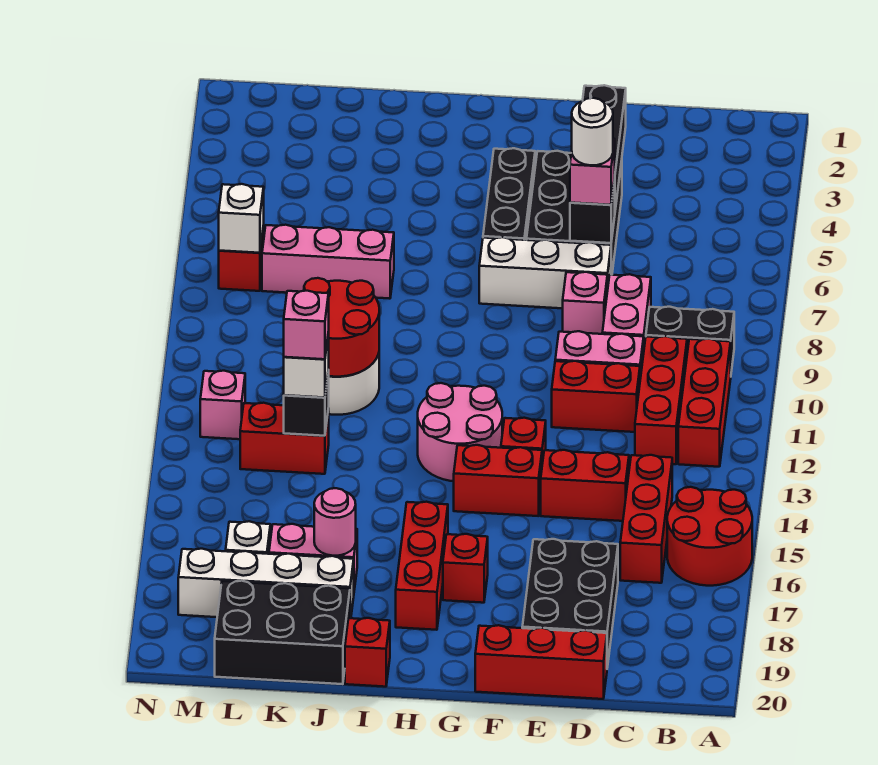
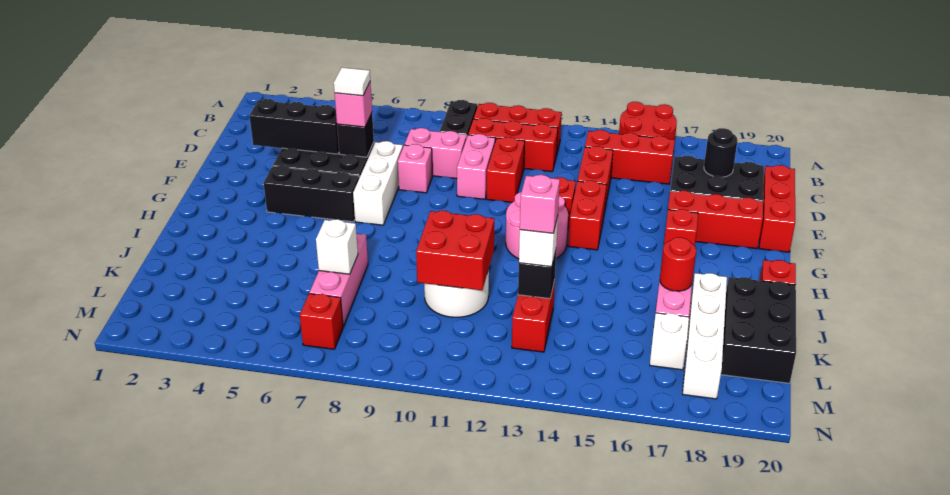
none -> black round brick D18 level 2
white round brick E6 level 4 -> white tile E6 level 4
red brick H16:H18 level 1 -> red brick F17:F19 level 1
red round brick J10:K11 level 2 -> red brick J10:K11 level 2
pink round brick J17 level 2 -> red round brick J17 level 2
white brick M7 level 2 -> white brick K7 level 2
pink brick M12 level 1 -> none

